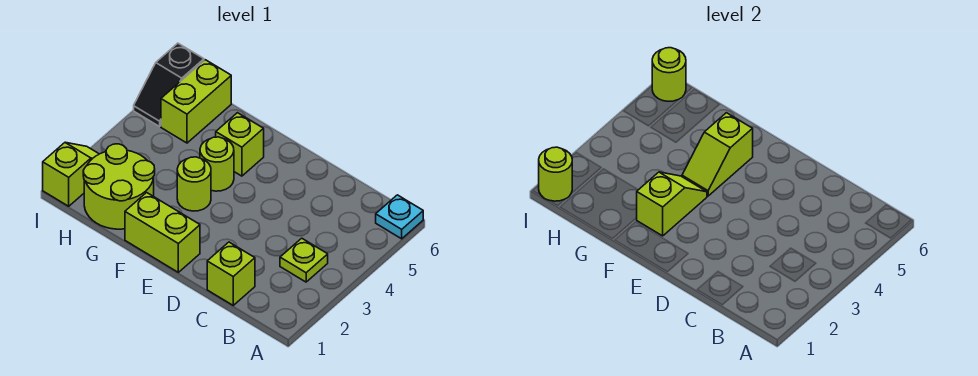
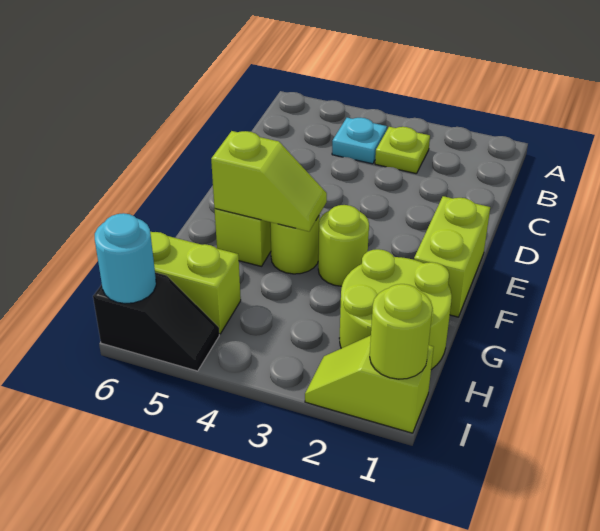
cyan plate A6 level 1 -> cyan plate B4 level 1
lime brick C1 level 1 -> none
lime slope F2:F3 level 2 top 2 -> none
lime round brick I6 level 2 -> cyan round brick I6 level 2

